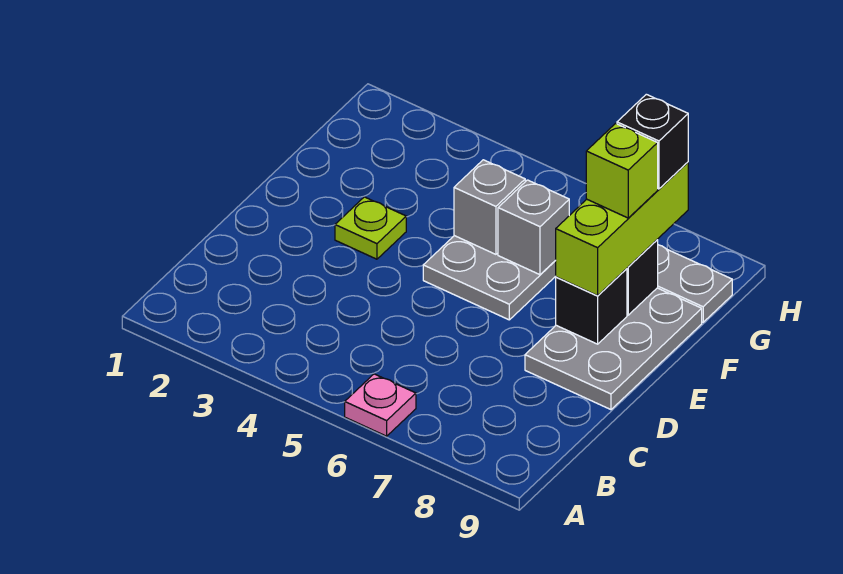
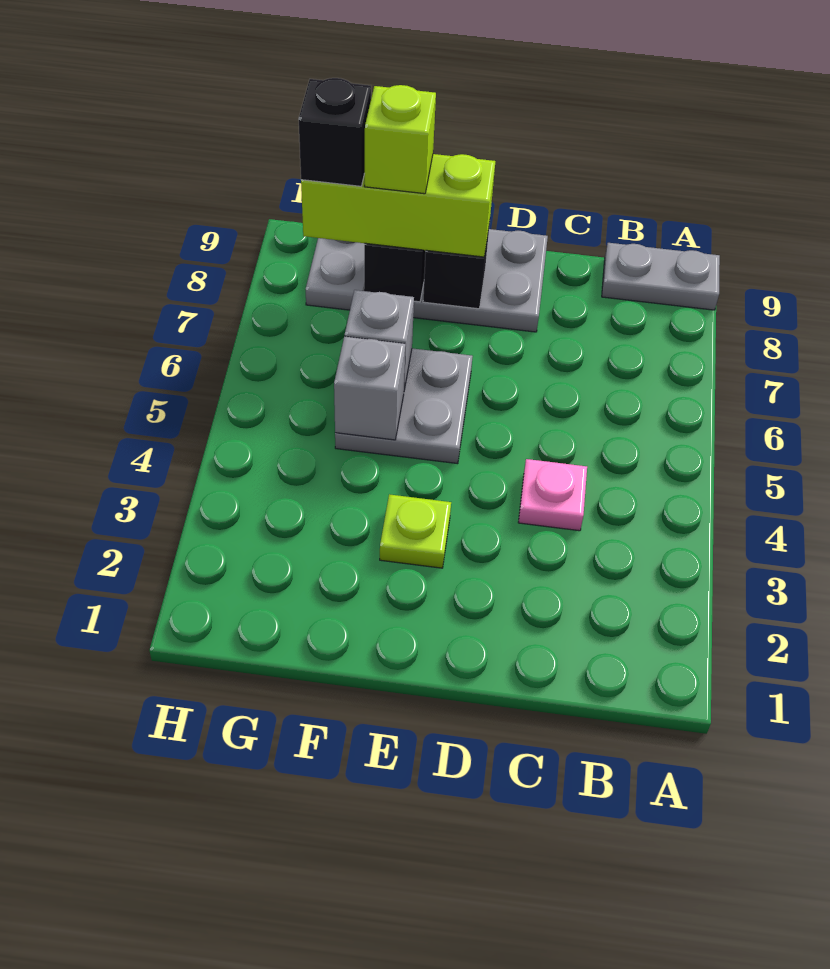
pink plate A6 level 1 -> pink plate C4 level 1
none -> grey plate A9:B9 level 1

